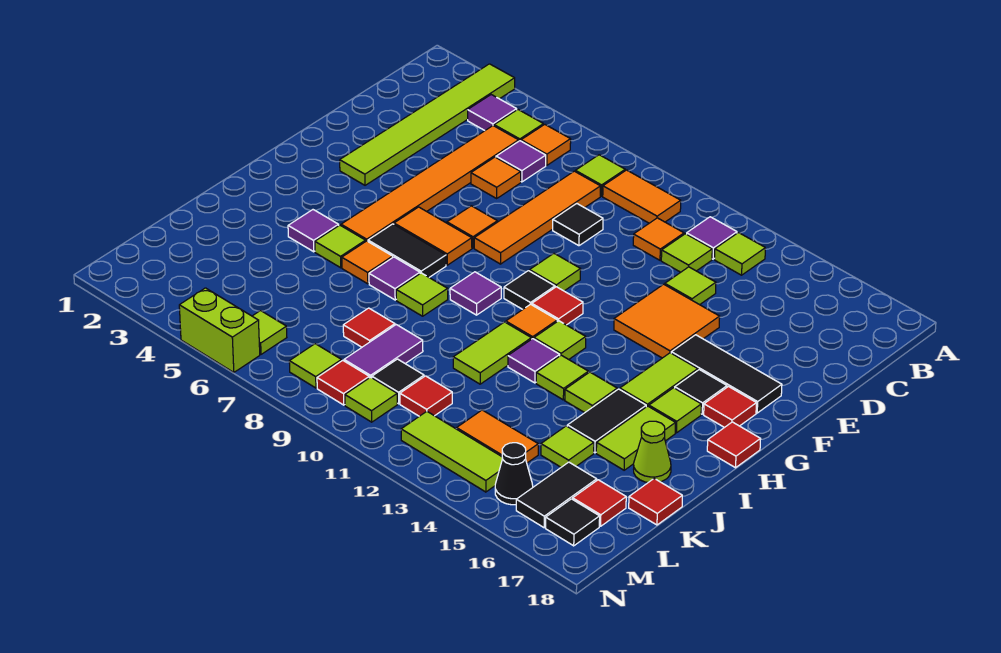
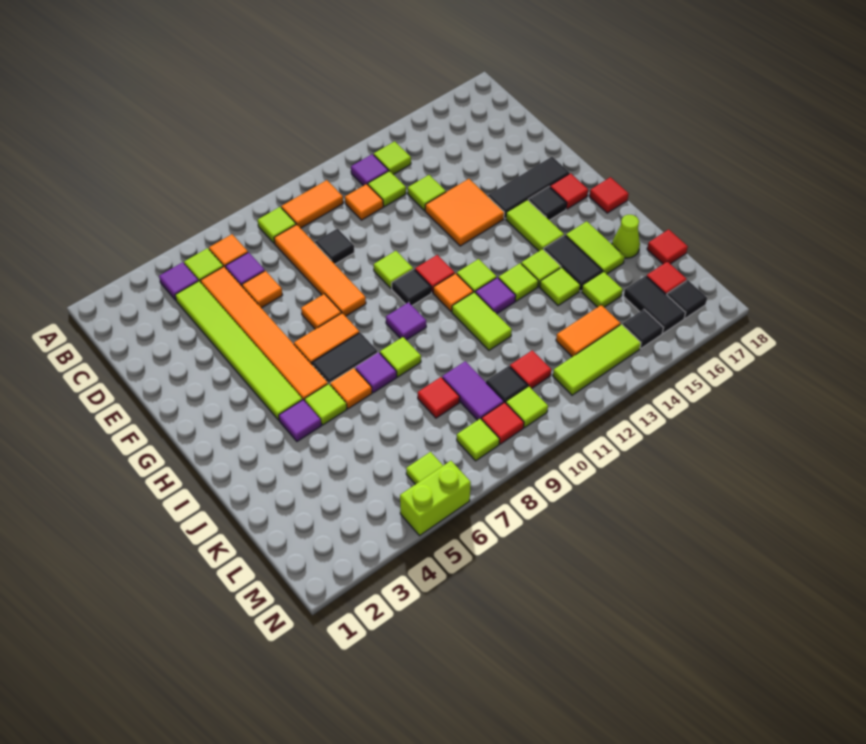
lime tile A3:F3 level 1 -> lime tile C4:H4 level 1
lime tile H16 level 1 -> lime tile J14 level 1
black cone M15 level 1 -> black tile M15 level 1

